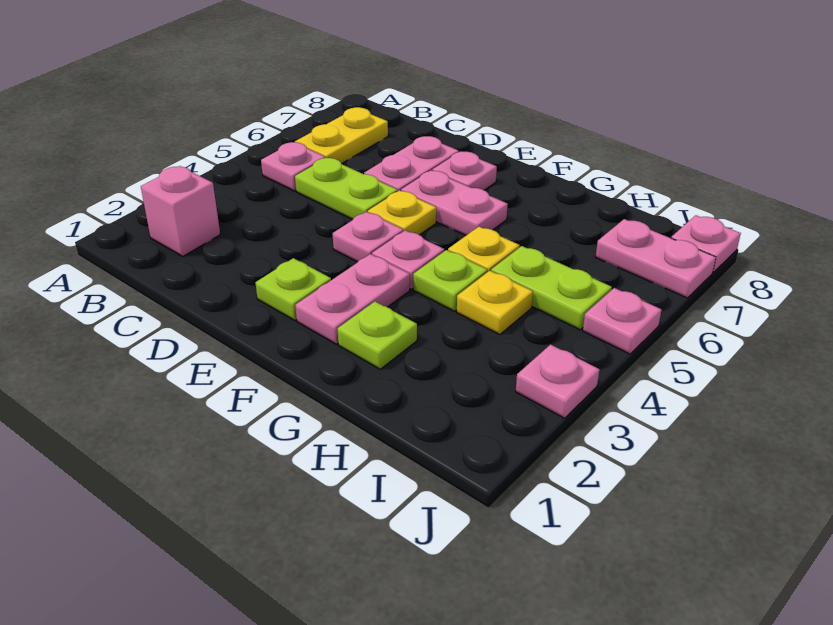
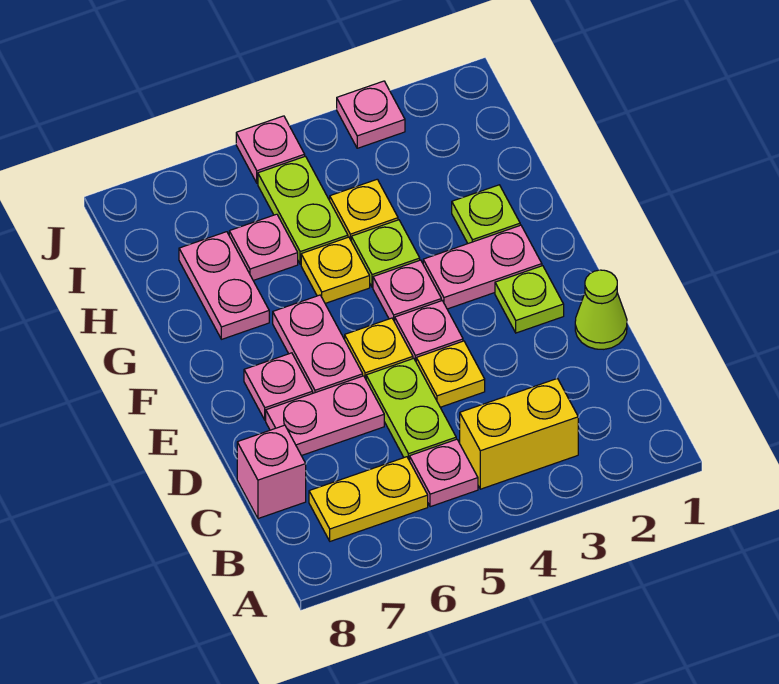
pink brick B2 level 1 -> pink brick C8 level 1
none -> yellow brick B3:B4 level 1
none -> lime cone D1 level 1
none -> yellow plate D4 level 1
pink plate I7:J7 level 1 -> pink plate G7:H7 level 1
pink plate J8 level 1 -> pink plate H6 level 1

